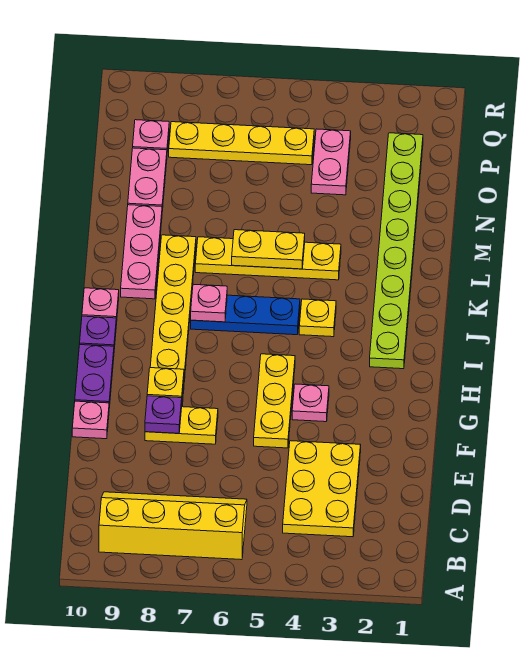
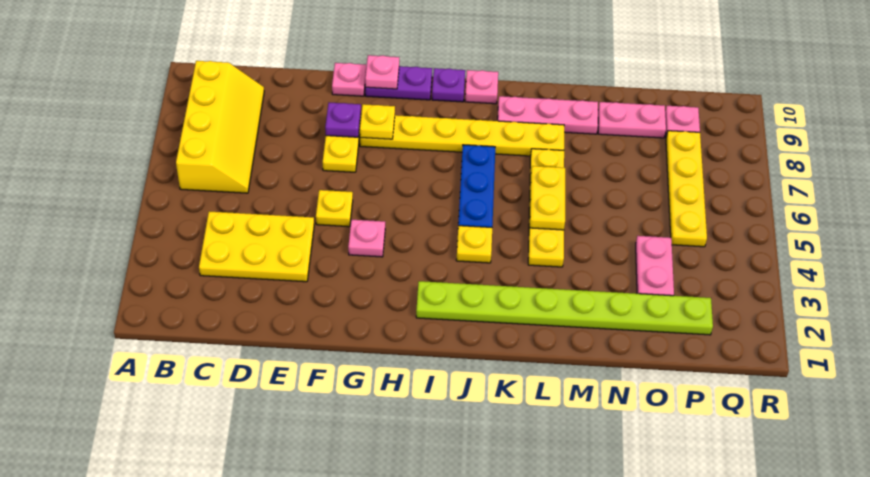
yellow plate F5:H5 level 1 -> yellow plate F5 level 1
pink plate J7 level 2 -> pink plate G10 level 2
pink plate O4:P4 level 1 -> pink plate O3:O4 level 1

